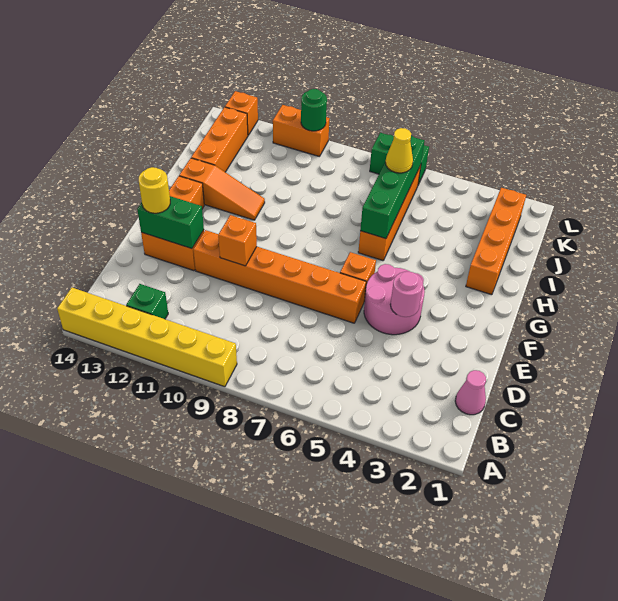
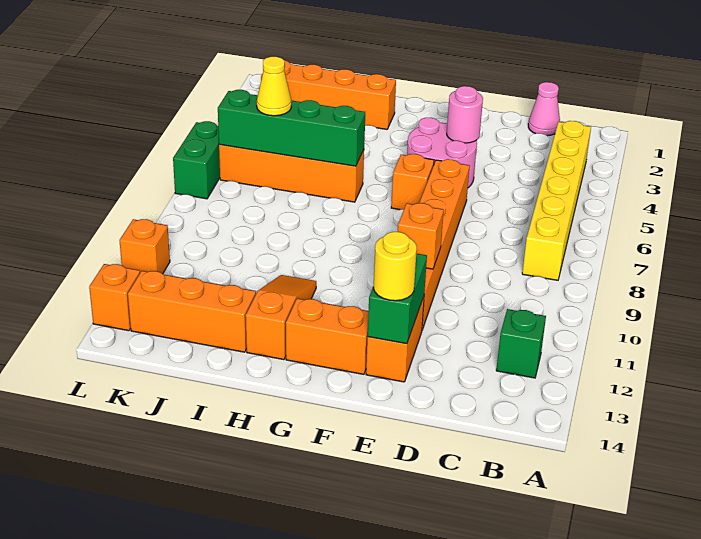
yellow brick A9:A14 level 1 -> yellow brick B3:B8 level 1
orange brick L10:L11 level 1 -> orange brick L11 level 1
green round brick L10 level 2 -> none

